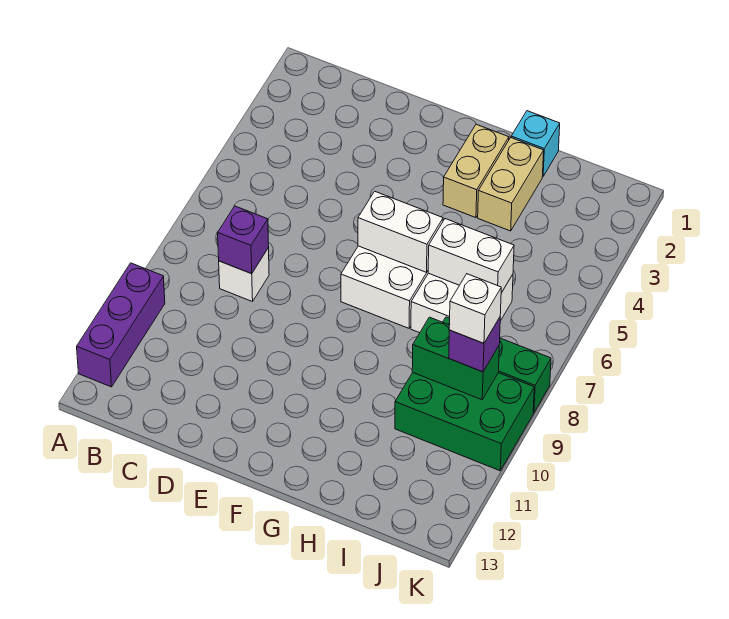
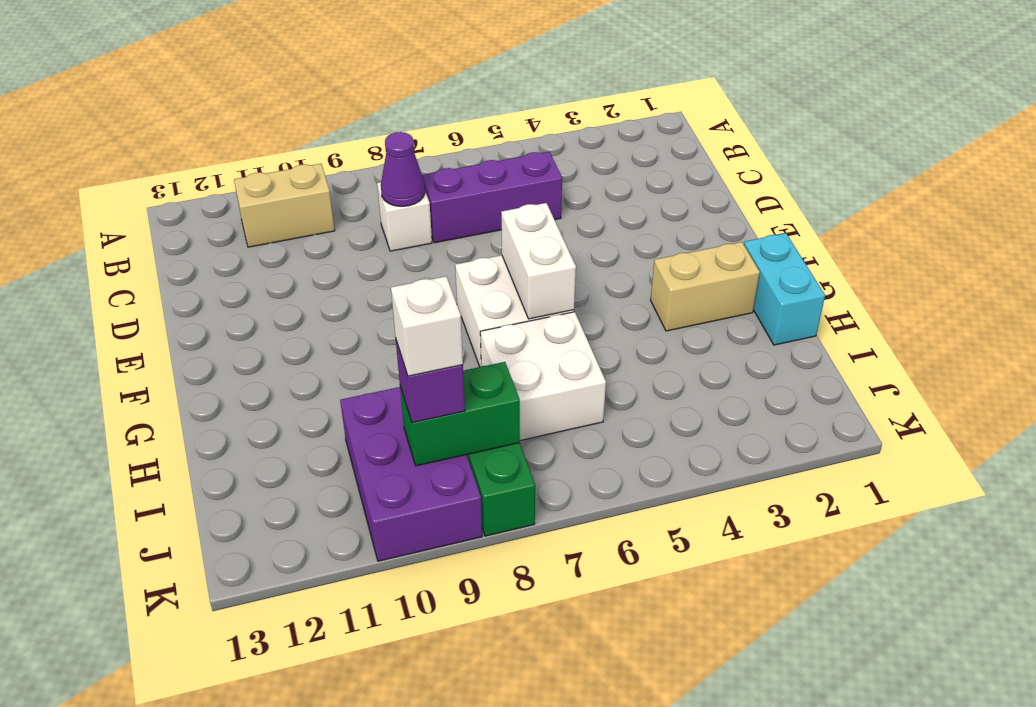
purple brick A10:A12 level 1 -> purple brick C5:C7 level 1
purple brick C8 level 2 -> purple cone C8 level 2
cyan brick H1 level 1 -> cyan brick G1:H1 level 1
tan brick H2:H3 level 1 -> tan brick B10:B11 level 1
white brick H6:I6 level 2 -> none
green brick I9:K10 level 1 -> purple brick I9:K10 level 1
green brick I9:J9 level 2 -> green brick J8:J9 level 2

